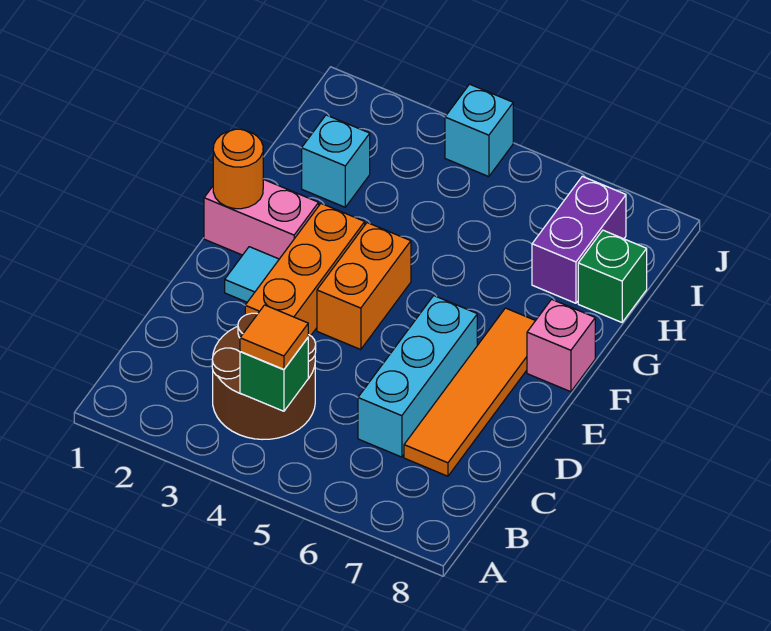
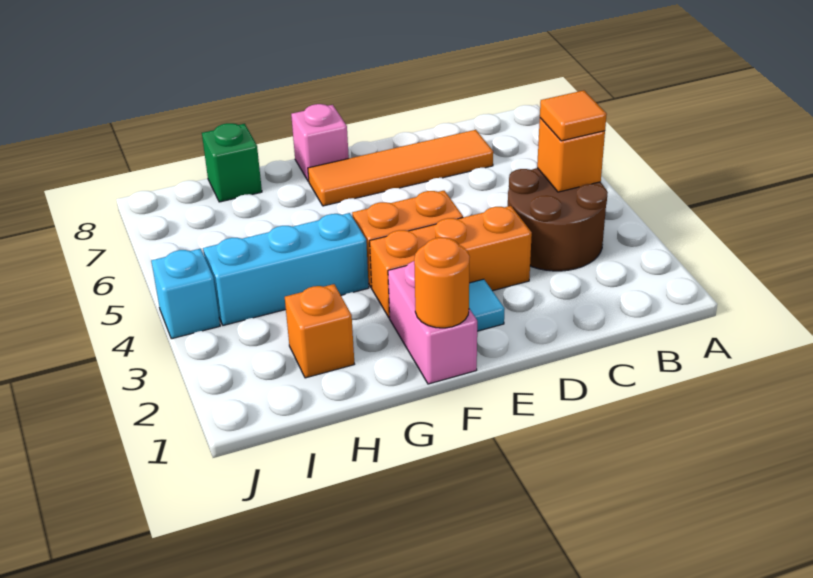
green brick B4 level 2 -> orange brick B4 level 2
cyan brick C6:E6 level 1 -> cyan brick G4:I4 level 1
cyan brick H2 level 1 -> orange brick H2 level 1
purple brick H7:I7 level 1 -> none

